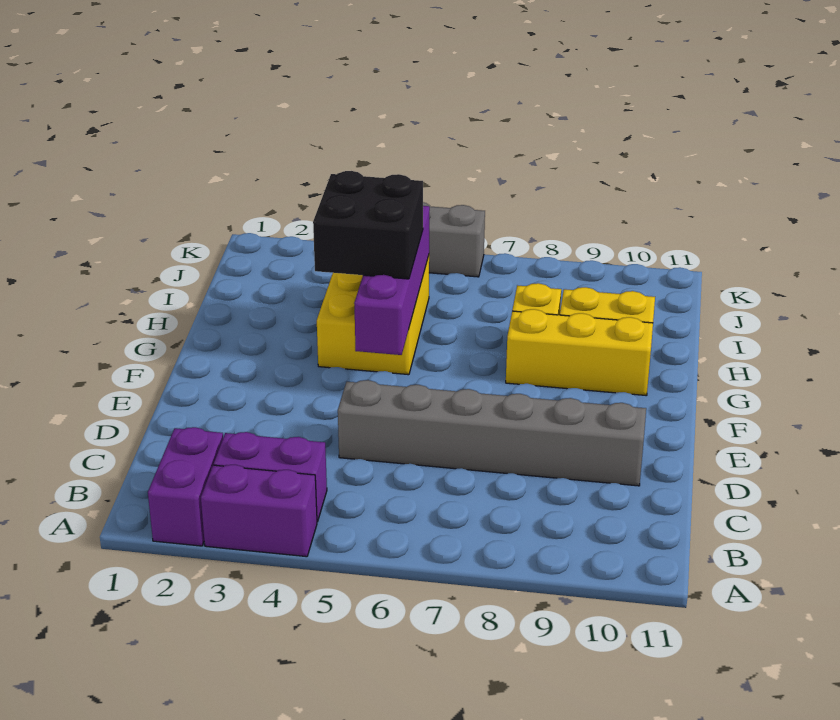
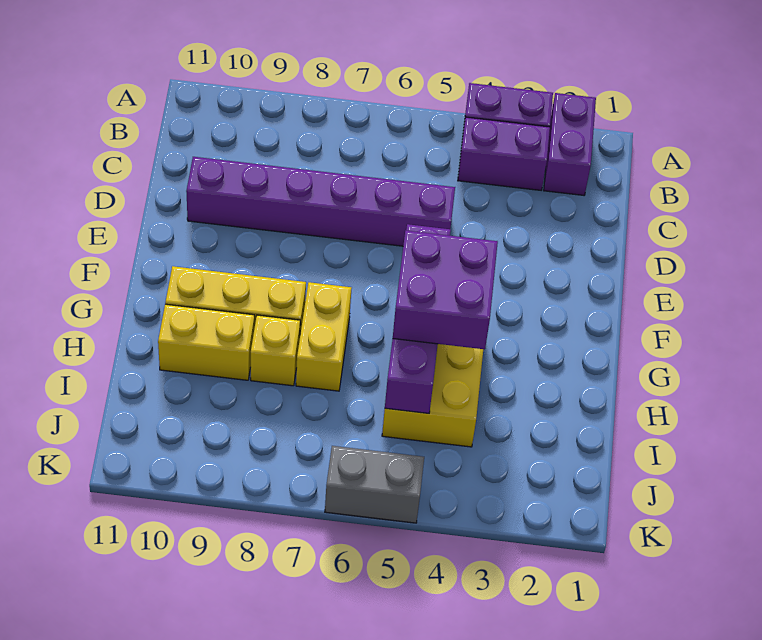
grey brick D5:D10 level 1 -> purple brick D5:D10 level 1
black brick G4:H5 level 3 -> purple brick G4:H5 level 3
none -> yellow brick G7:H7 level 1

